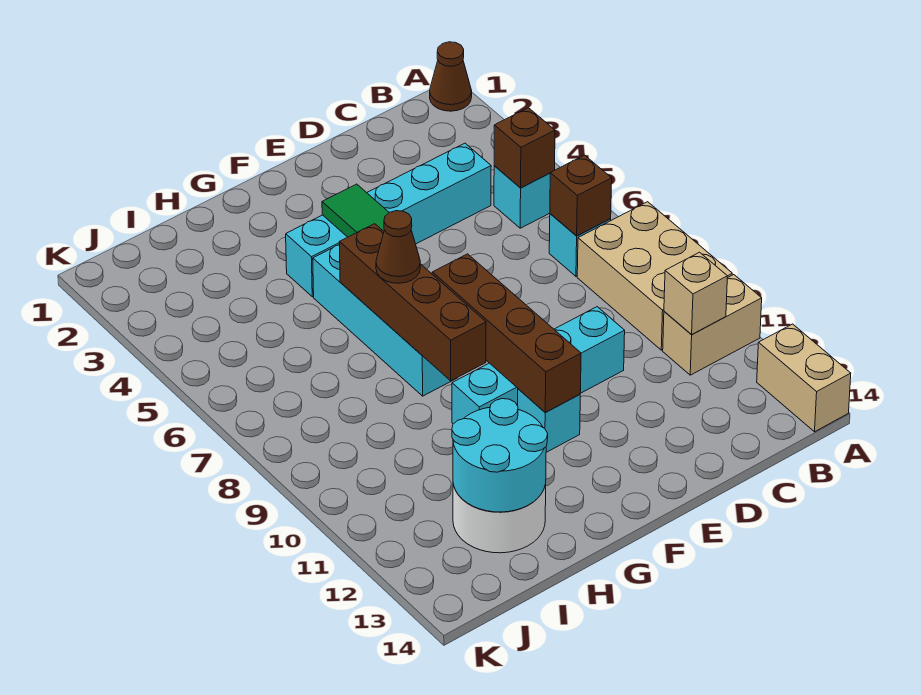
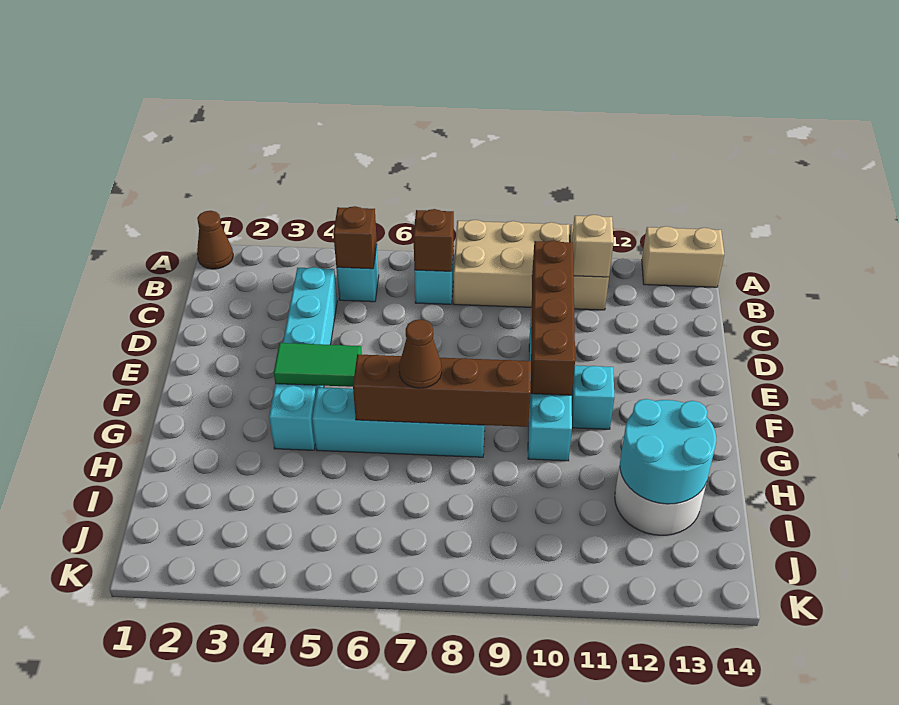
brown brick F8:F11 level 2 -> brown brick C10:F10 level 2

